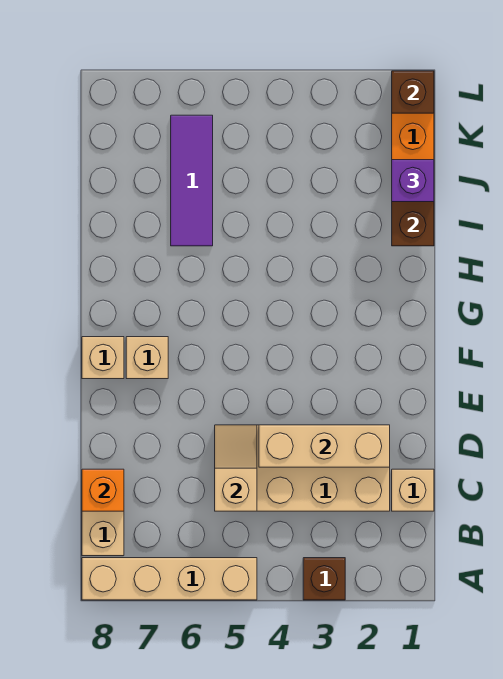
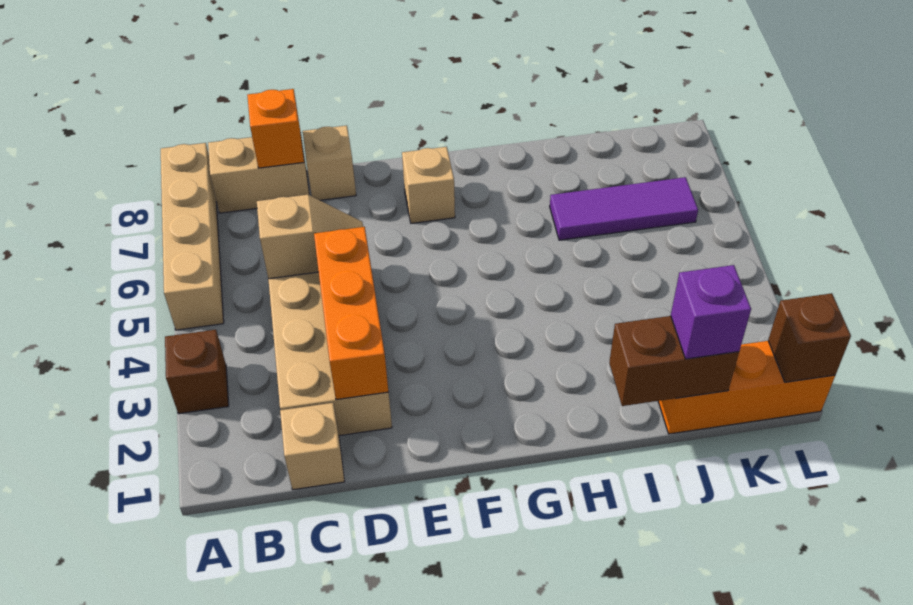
tan brick D2:D4 level 2 -> orange brick D2:D4 level 2
tan brick F8 level 1 -> tan brick D8 level 1

